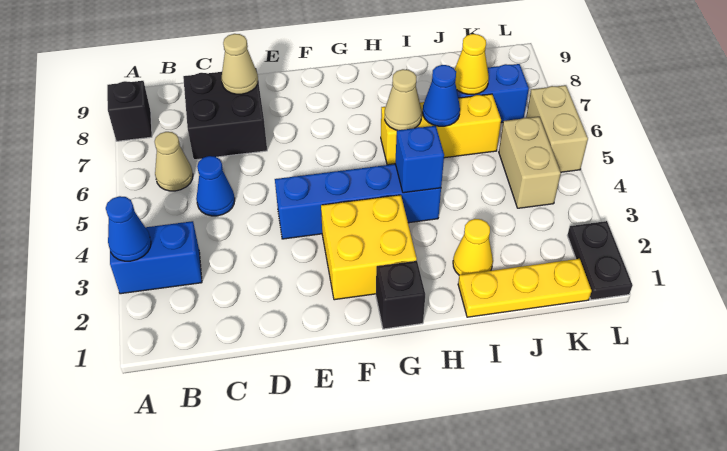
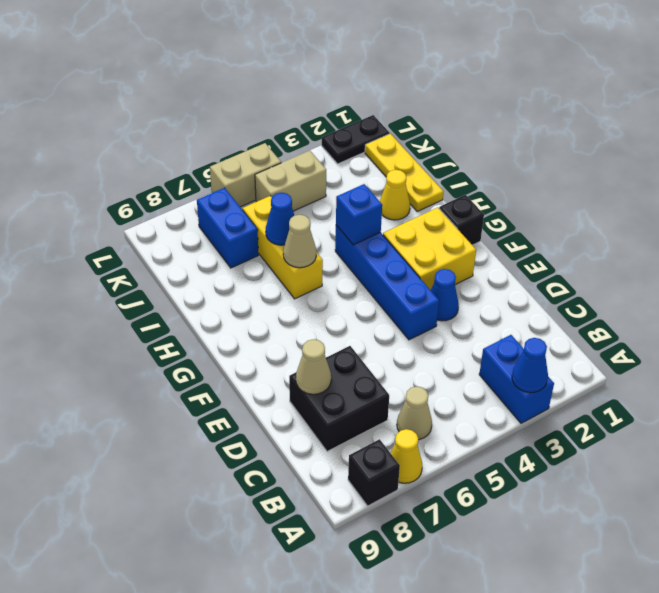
blue cone C5 level 1 -> blue cone E3 level 1
yellow cone J7 level 2 -> yellow cone A7 level 1

